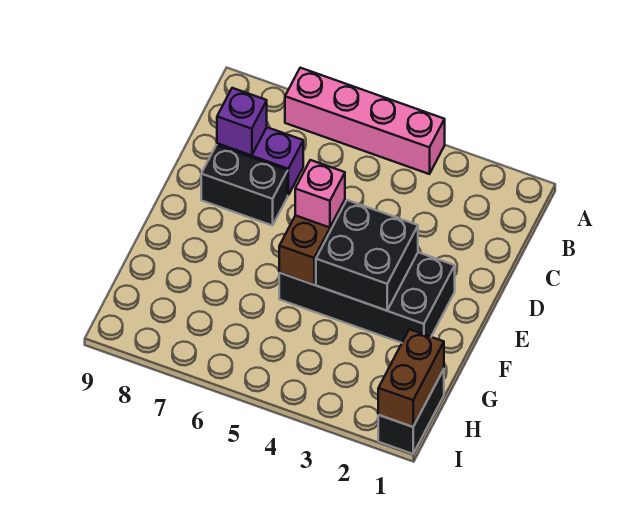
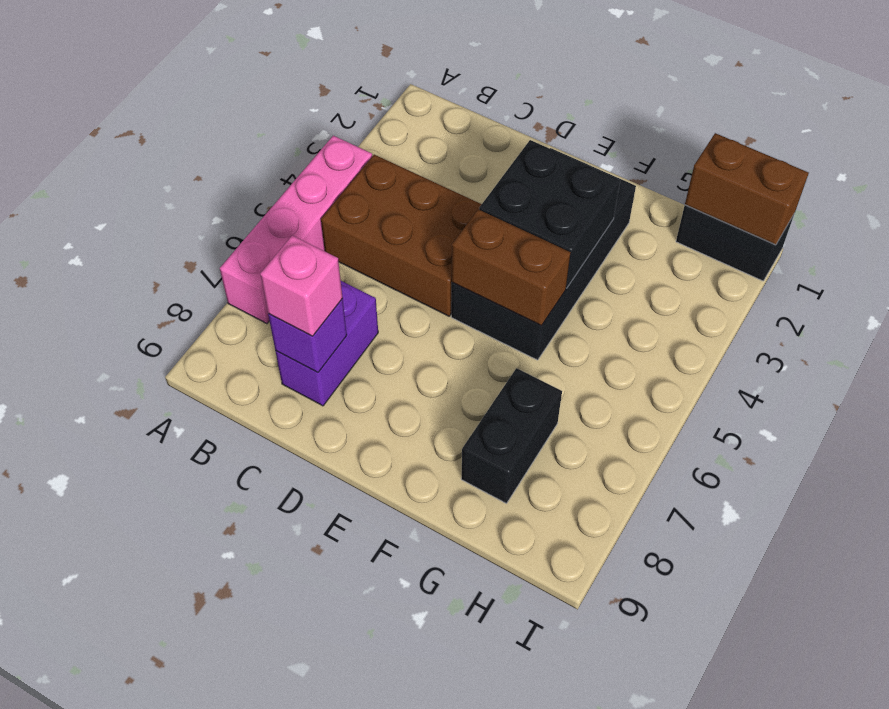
none -> brown brick B4:D5 level 1
black brick D7:D8 level 1 -> black brick G7:G8 level 1
pink brick E5 level 3 -> pink brick C8 level 3

